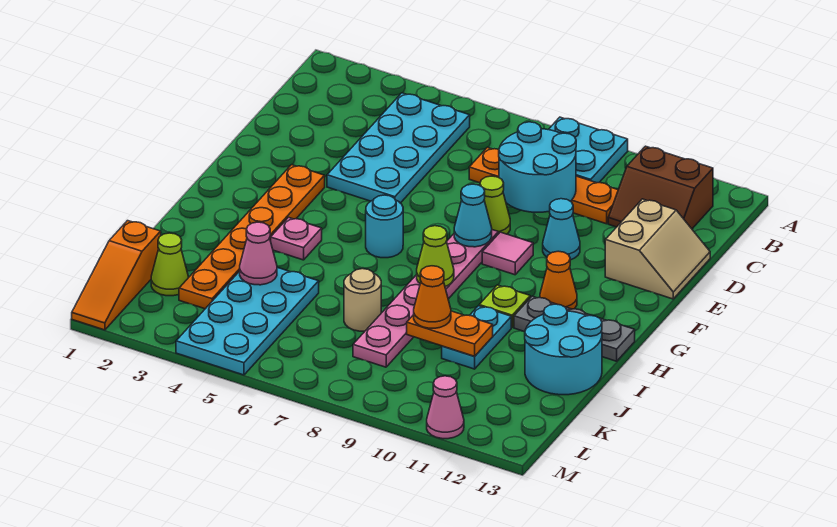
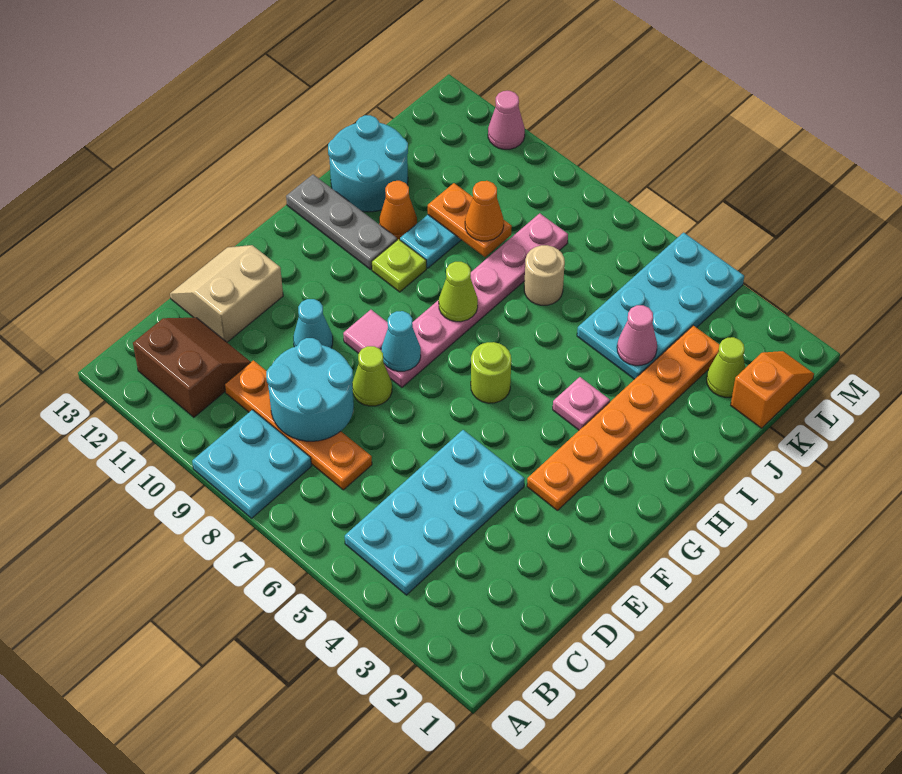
cyan round brick G6 level 1 -> lime round brick G6 level 1
orange cone G11 level 1 -> orange cone I11 level 1
orange slope K1:M1 level 1 top K -> orange slope K1:L1 level 1 top K

